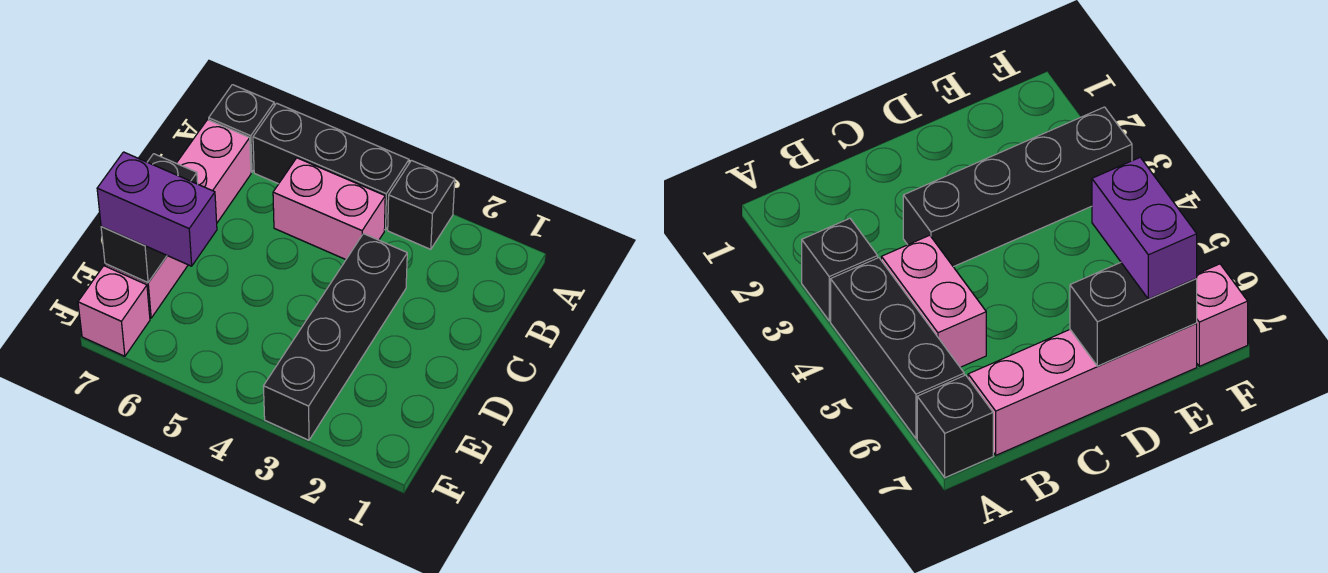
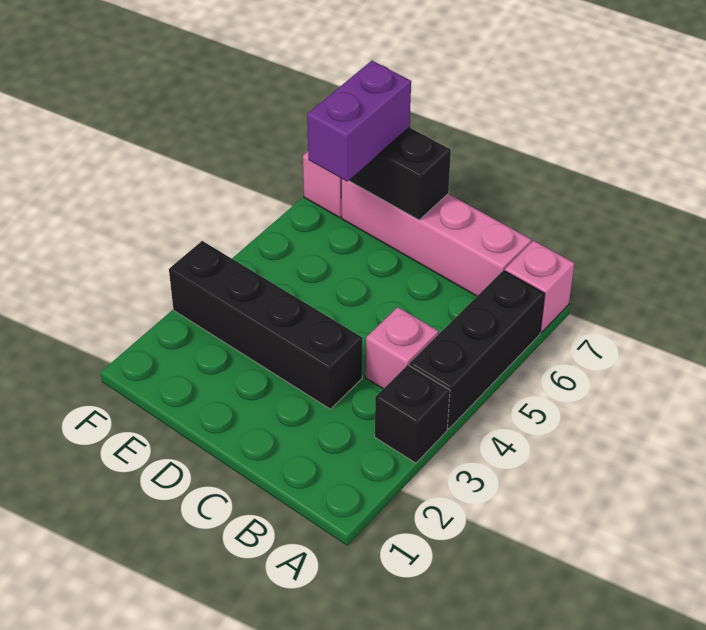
black brick A7 level 1 -> pink brick A7 level 1
pink brick B4:B5 level 1 -> pink brick B4 level 1

